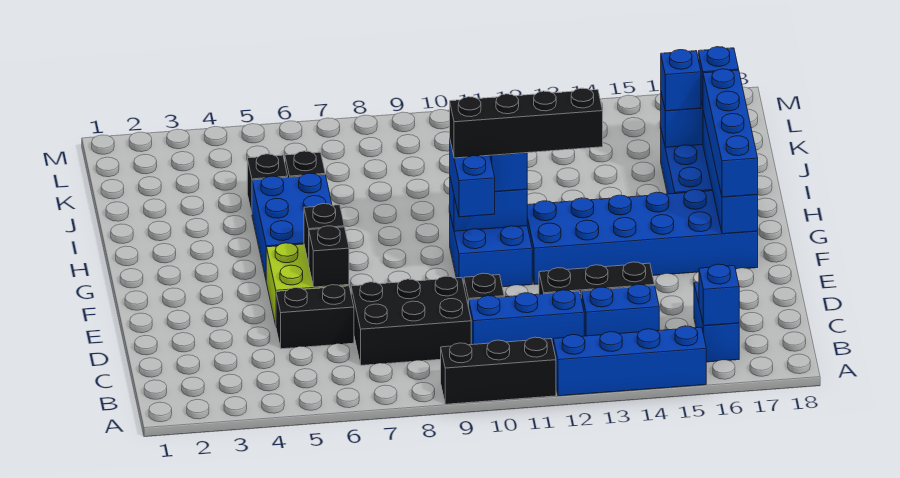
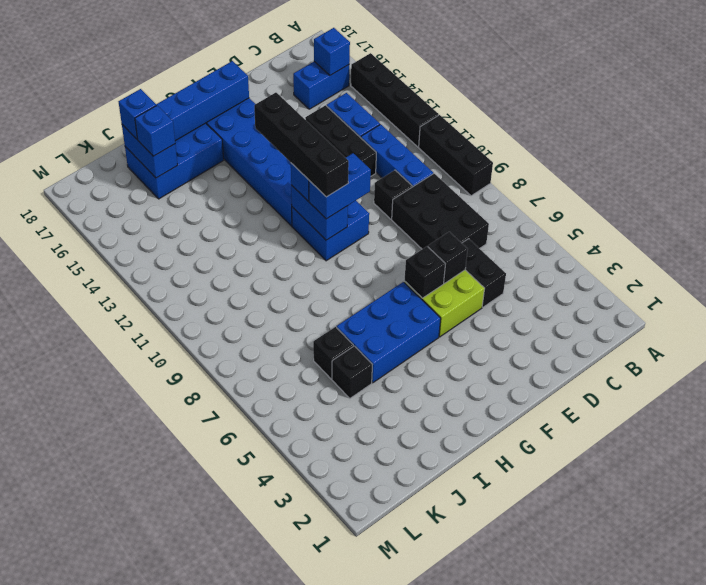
blue brick A12:A15 level 1 -> black brick A12:A15 level 1
blue brick F17:I17 level 3 -> none

